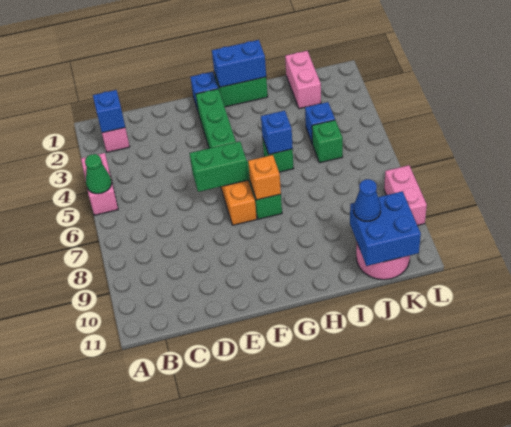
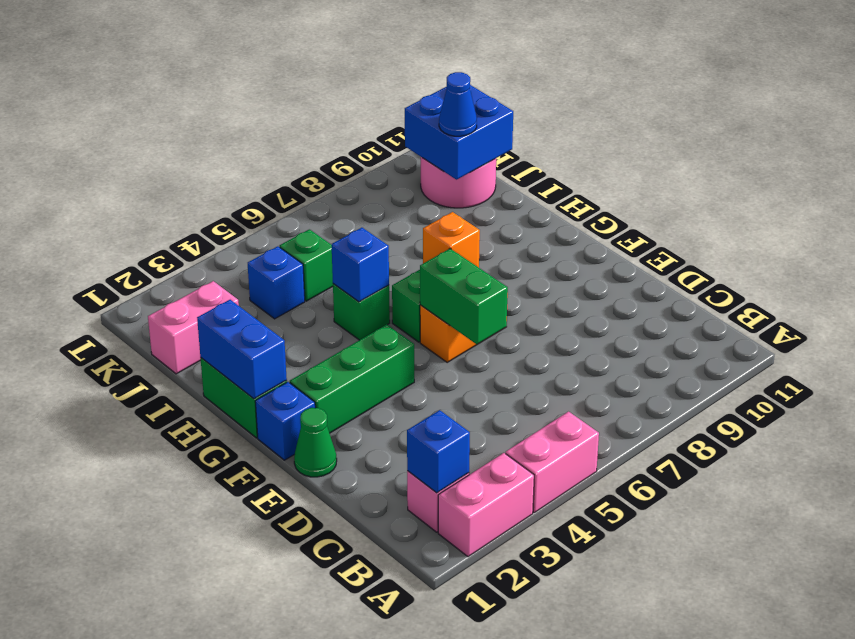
green cone A5 level 2 -> green cone E1 level 1
pink brick L8:L9 level 1 -> pink brick A2:A3 level 1

